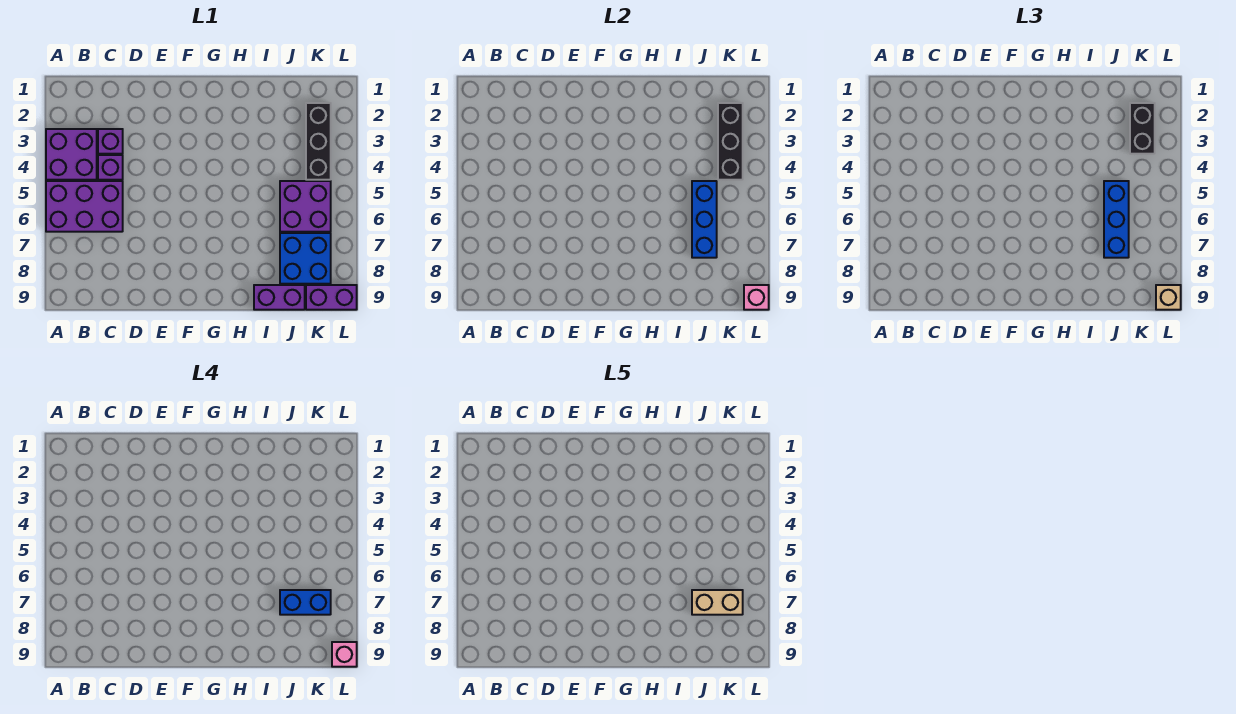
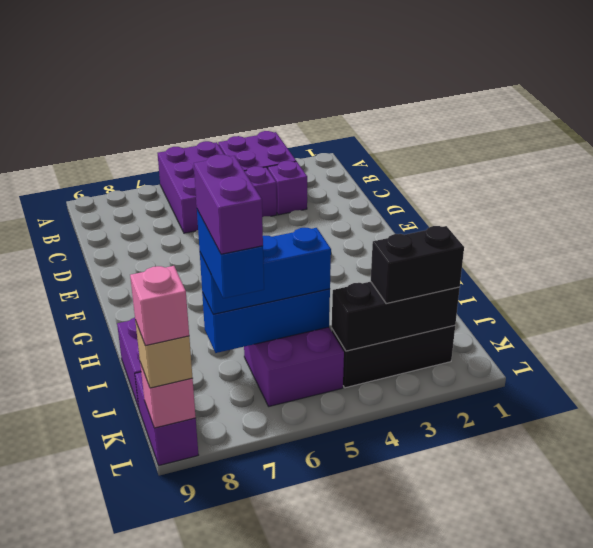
blue brick J7:K8 level 1 -> none
tan brick J7:K7 level 5 -> purple brick J7:K7 level 5

